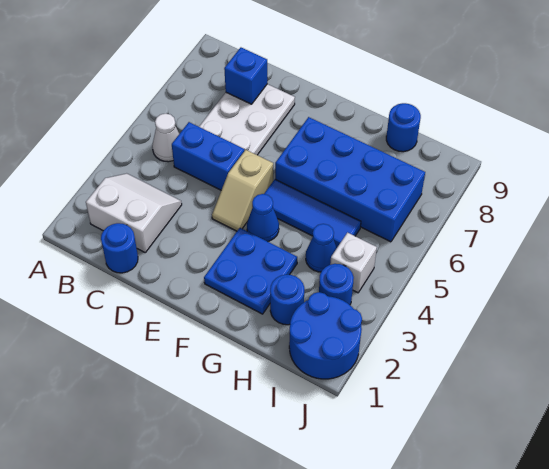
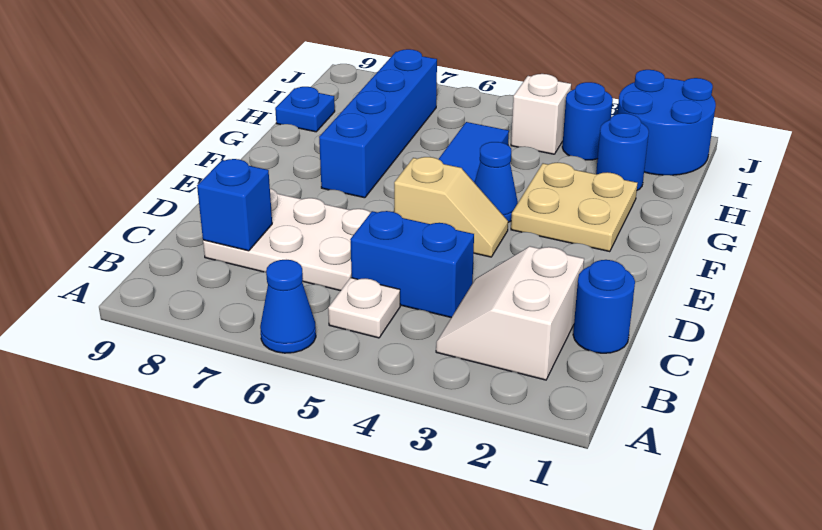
white cone B5 level 1 -> white plate B5 level 1
blue brick C5:D5 level 1 -> blue brick C4:C5 level 1
blue plate F2:G3 level 1 -> tan plate F2:G3 level 1
blue brick F6:I7 level 1 -> blue brick F7:I7 level 1
blue cone H4 level 1 -> blue cone A6 level 1
blue round brick H9 level 1 -> blue plate H9 level 1

